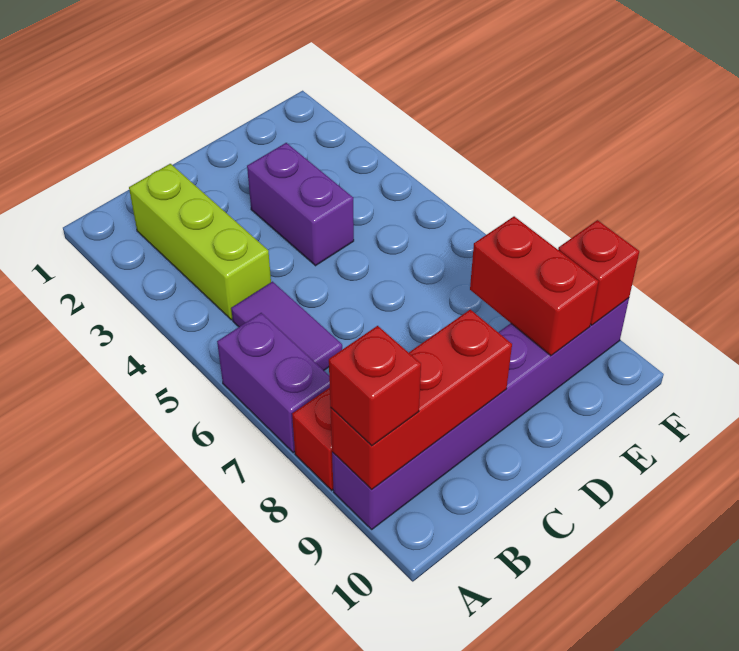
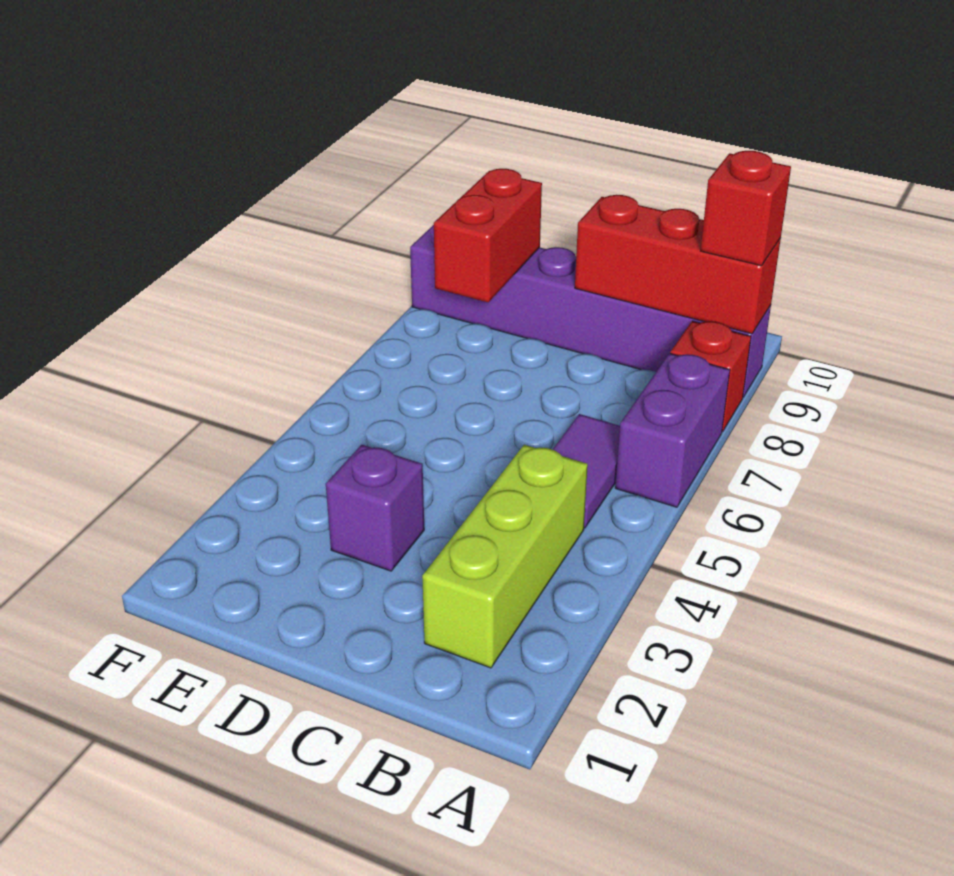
purple brick D3:D4 level 1 -> purple brick D3 level 1
red brick F9 level 2 -> none

